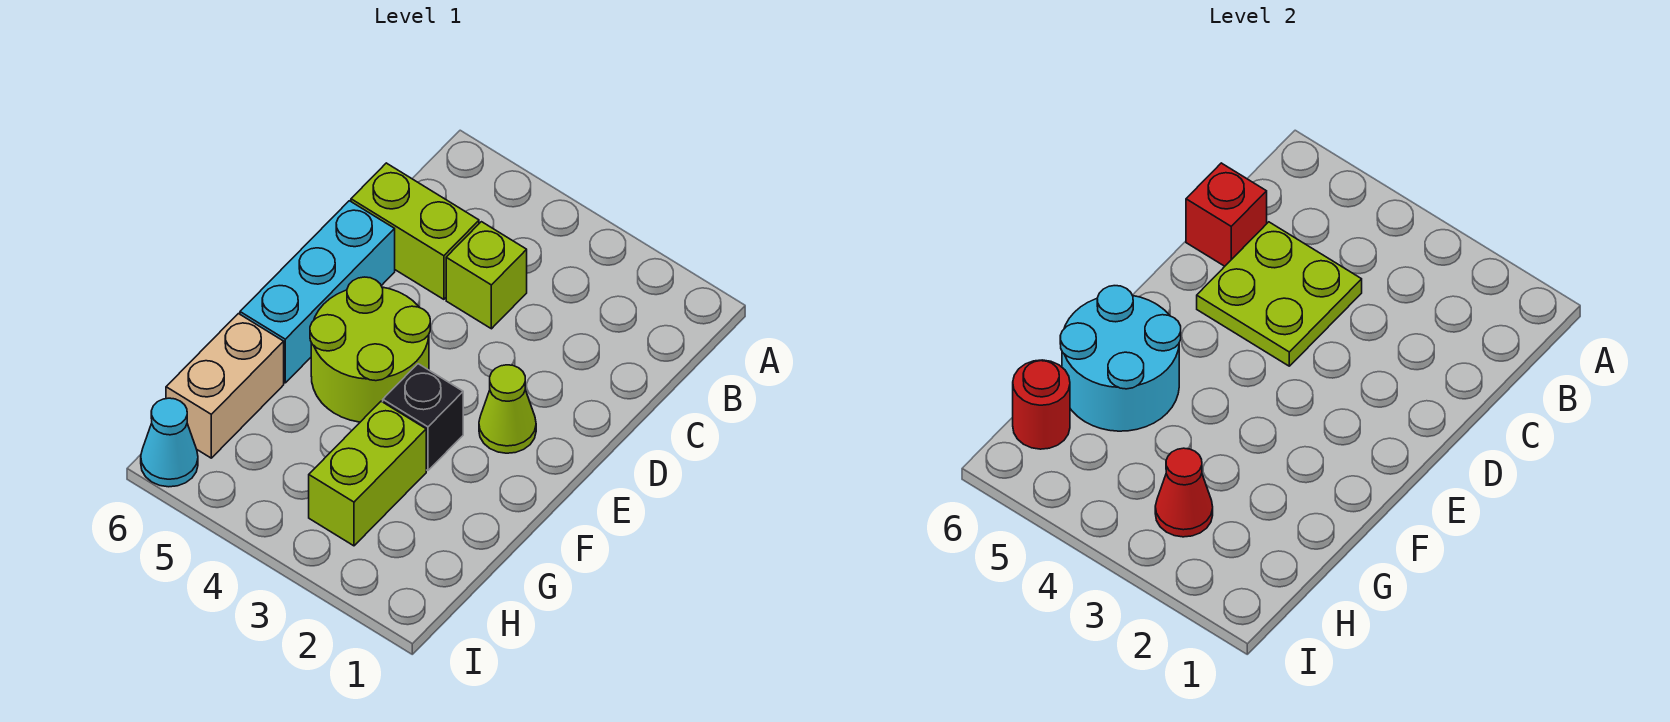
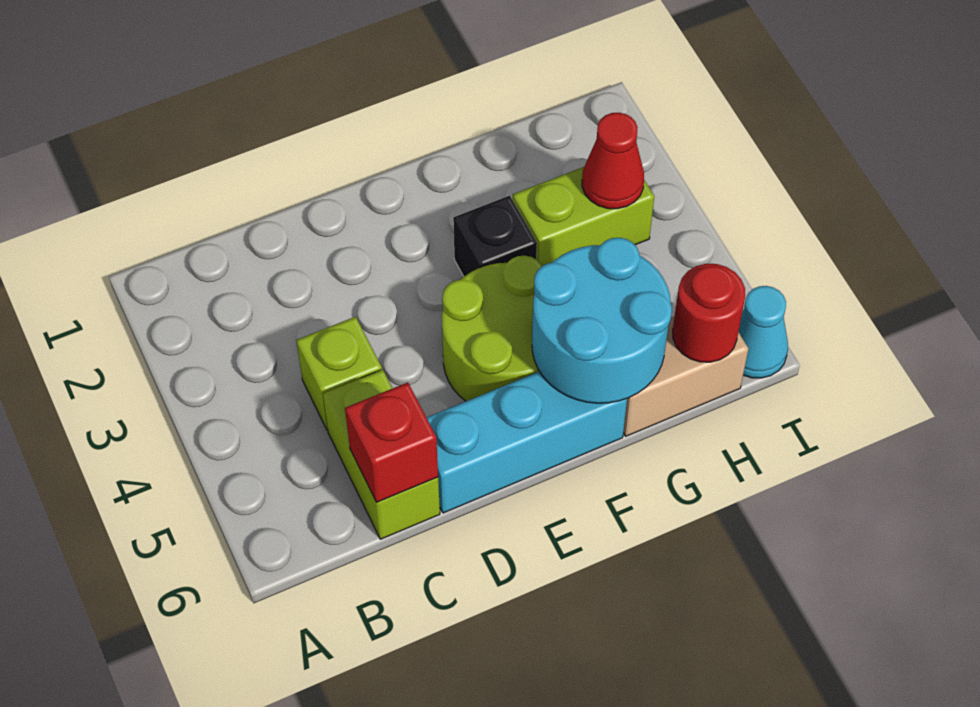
lime plate C4:D5 level 2 -> none
lime cone E2 level 1 -> none

